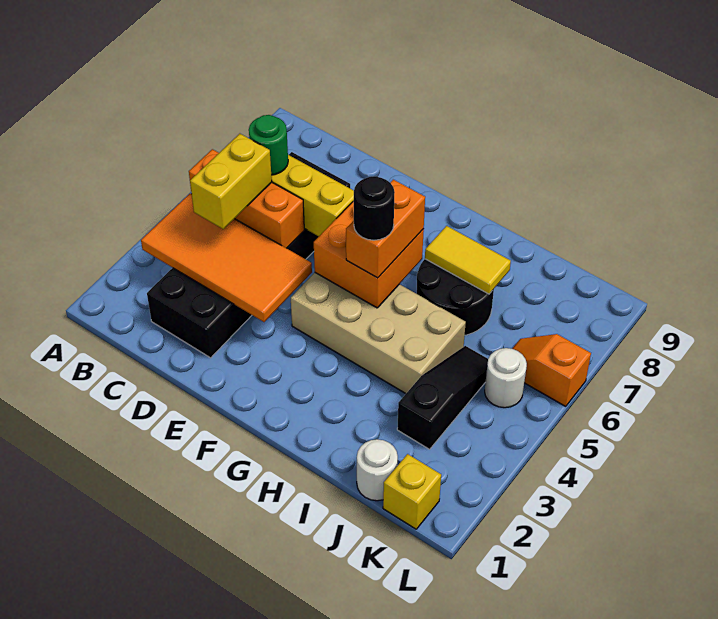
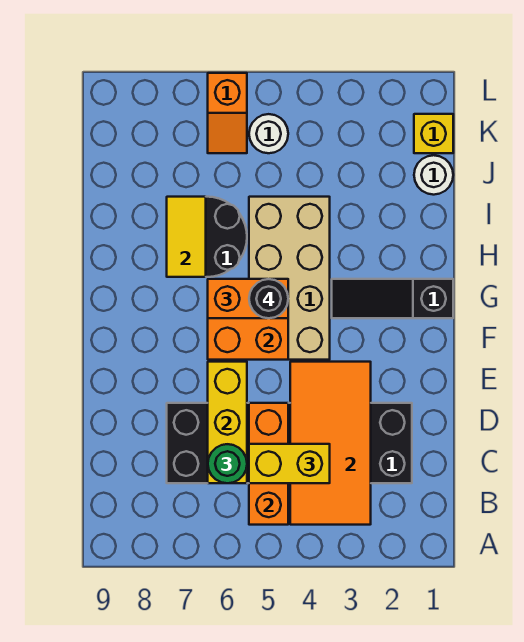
black slope J3:J5 level 1 top 3 -> black slope G1:G3 level 1 top 1

